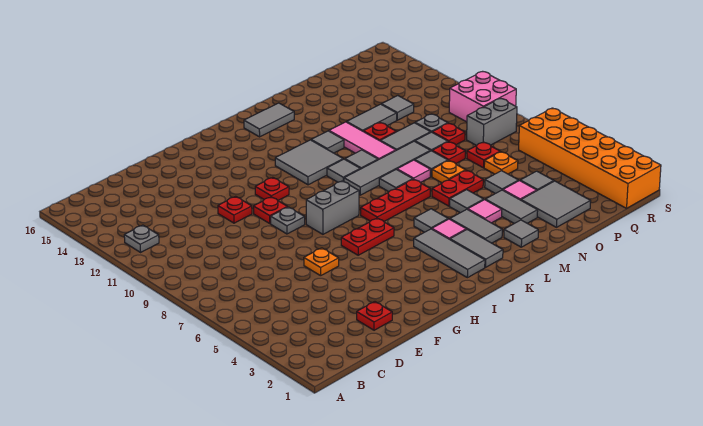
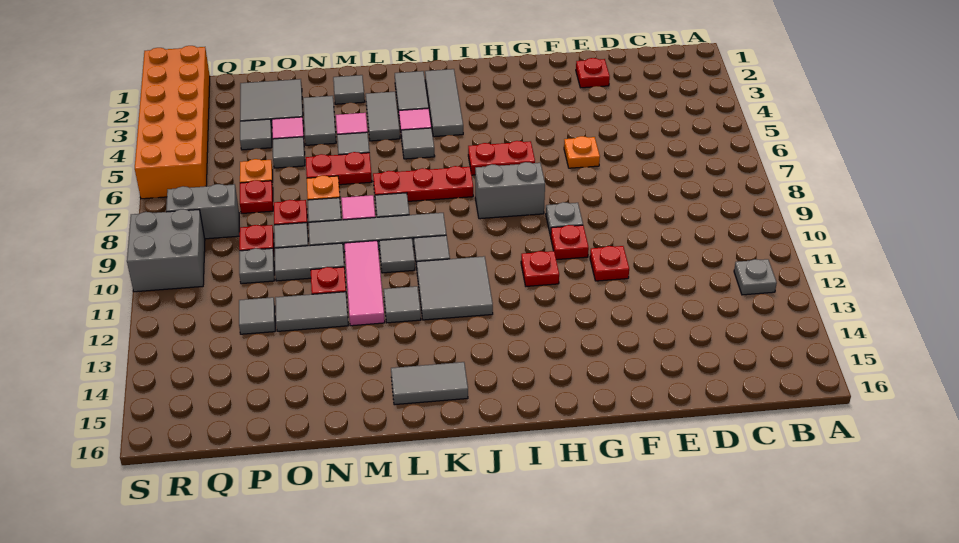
pink brick R9:S10 level 1 -> grey brick R9:S10 level 1

